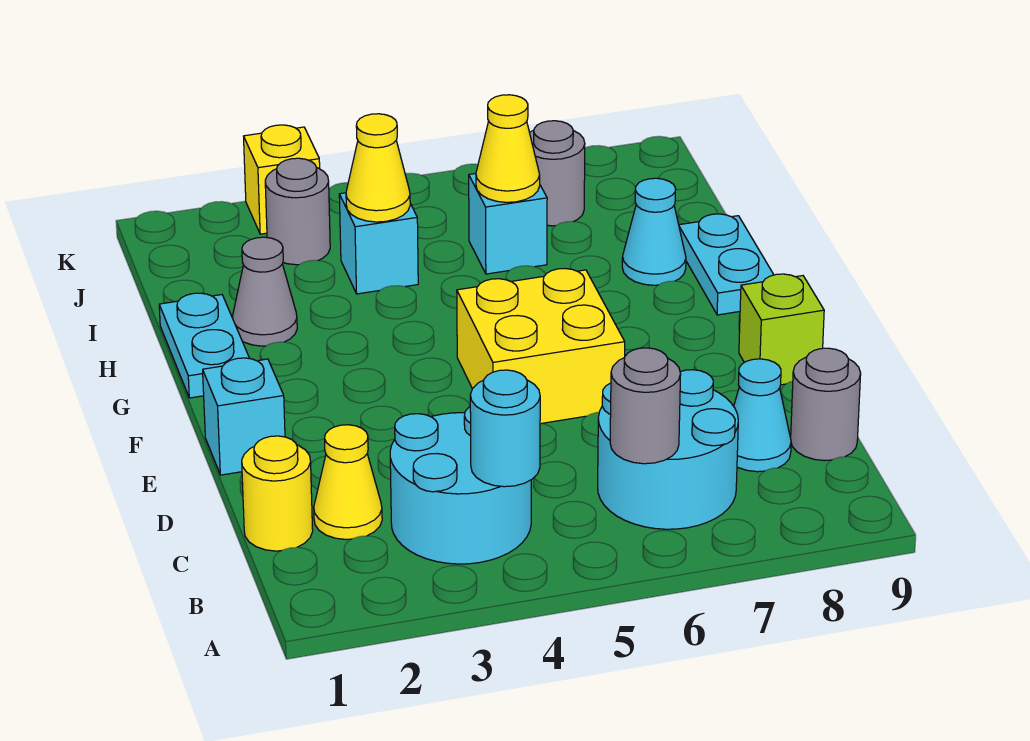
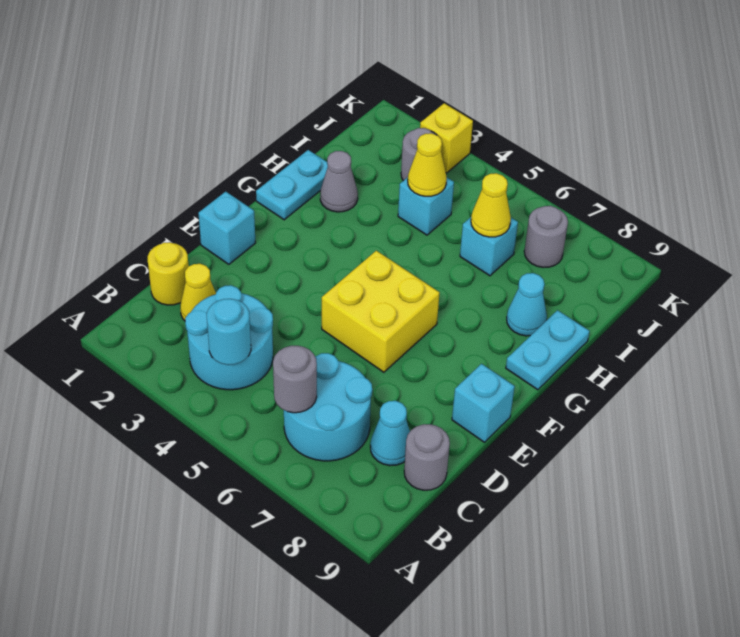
lime brick E9 level 1 -> cyan brick E9 level 1

